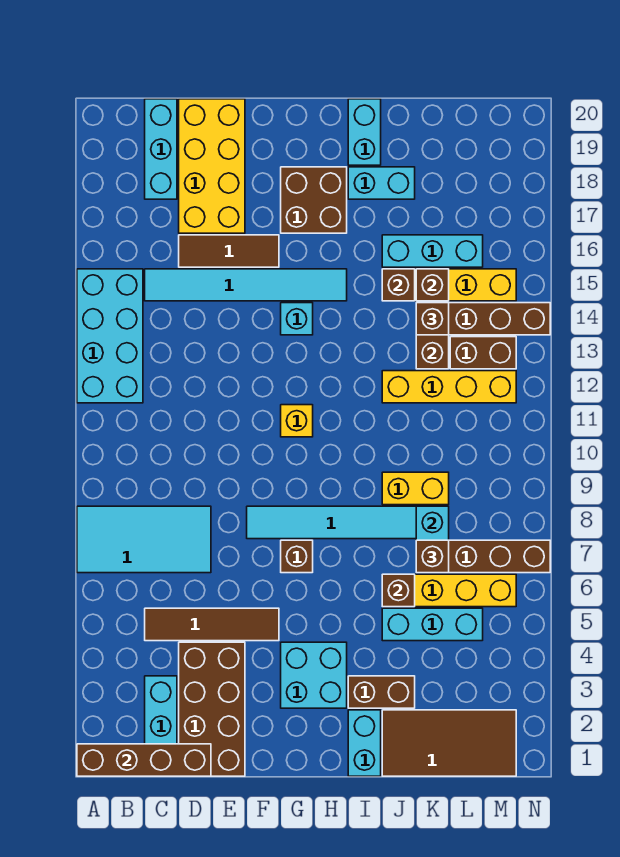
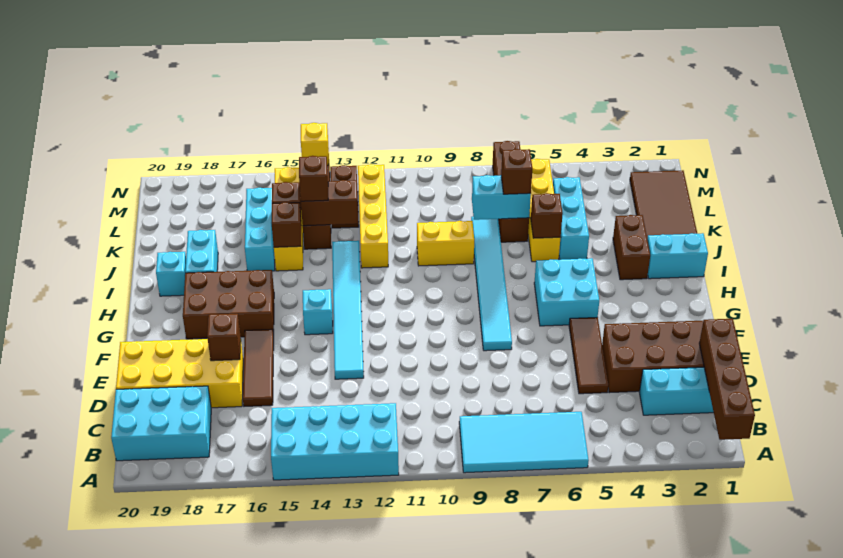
cyan tile A7:D8 level 1 -> cyan tile A6:B9 level 1
brown tile C5:F5 level 1 -> brown tile D5:F5 level 1
cyan tile C15:H15 level 1 -> cyan tile E13:J13 level 1
cyan brick C18:C20 level 1 -> cyan brick B18:C20 level 1
cyan brick G3:H4 level 1 -> cyan brick G5:H6 level 1
brown brick G7 level 1 -> brown brick E17 level 2
yellow brick G11 level 1 -> yellow brick N14 level 2
brown brick G17:H18 level 1 -> brown brick G16:H18 level 1
cyan brick I19:I20 level 1 -> cyan brick I19 level 1
yellow brick J9:K9 level 1 -> yellow brick J9:J10 level 1

